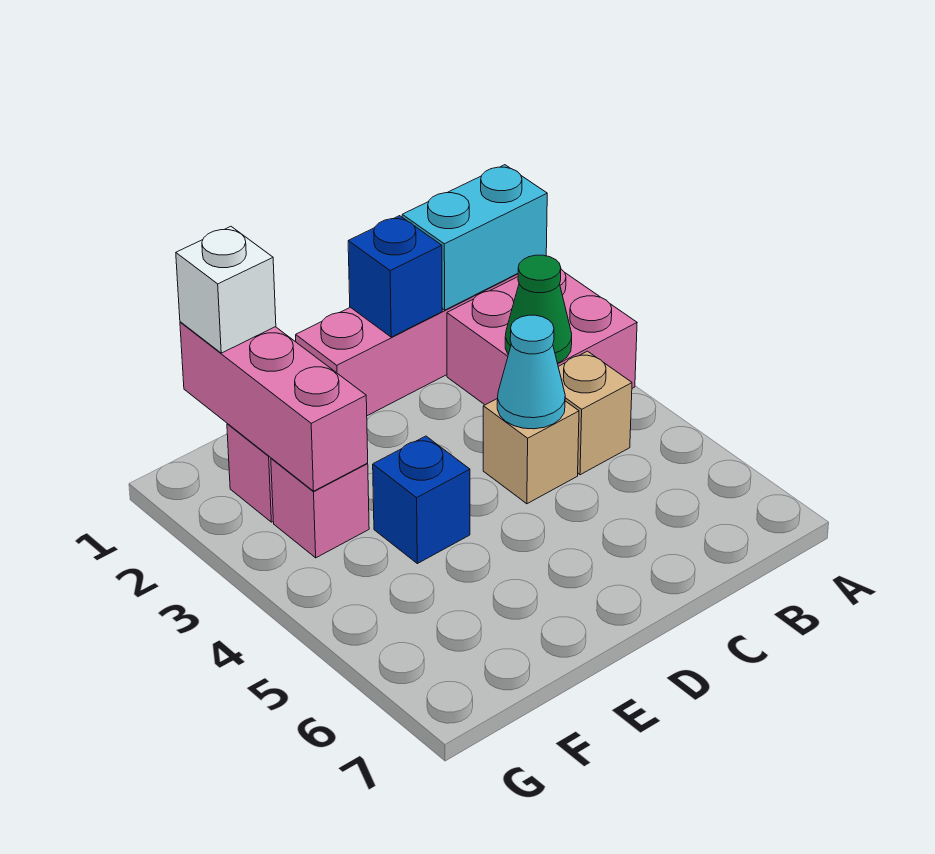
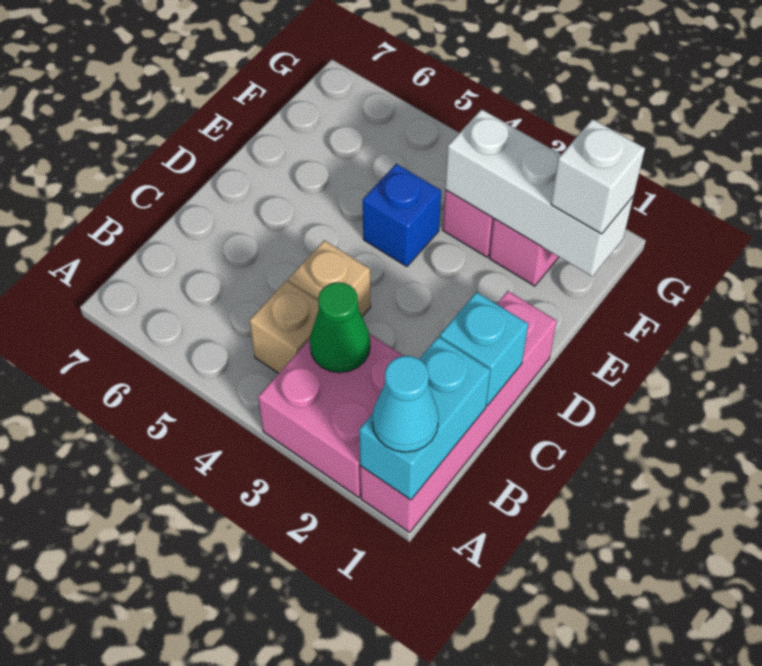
blue brick C1 level 2 -> cyan brick C1 level 2
cyan cone C4 level 2 -> cyan cone A1 level 3
pink brick F1:F3 level 2 -> white brick F1:F3 level 2

